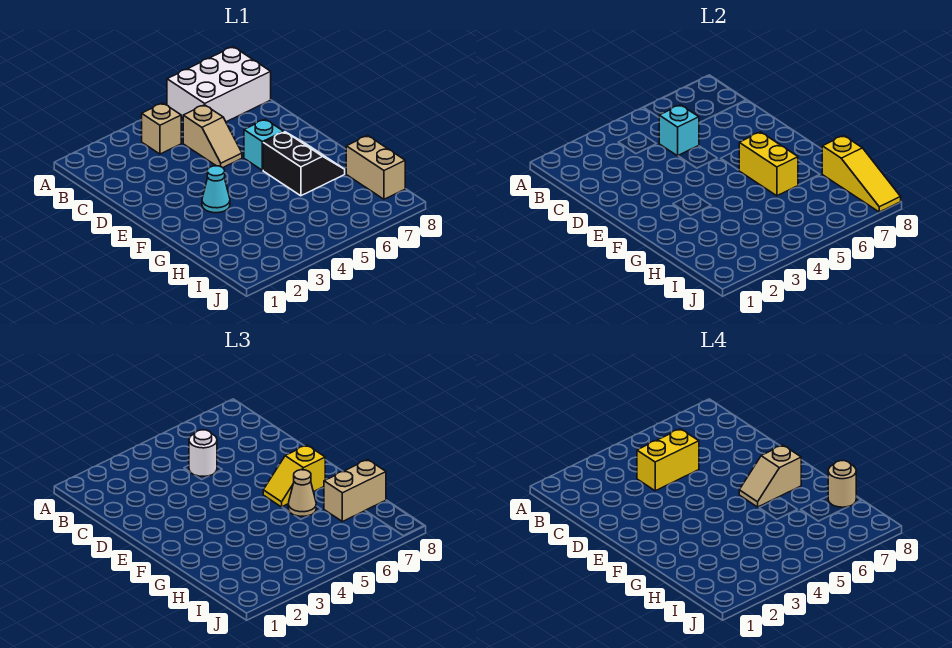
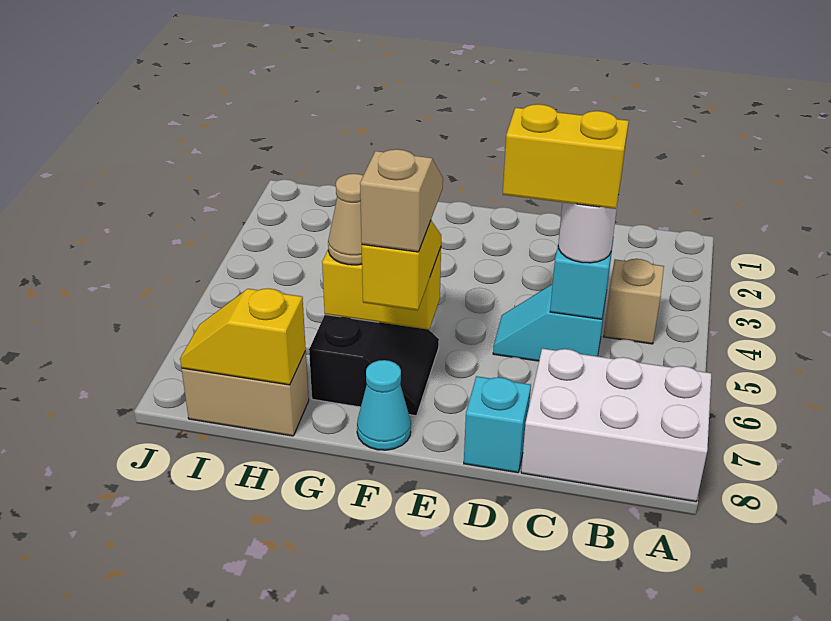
white brick A6:B8 level 1 -> white brick A7:C8 level 1
yellow brick C4:C5 level 4 -> yellow brick C5:D5 level 4
tan slope C5:D5 level 1 top C -> cyan slope C5:D5 level 1 top C
cyan brick E6 level 1 -> cyan brick D8 level 1
cyan cone F3 level 1 -> cyan cone F8 level 1
black slope F6:G7 level 1 top 6 -> black slope F6:G7 level 1 top G
tan brick H7:H8 level 3 -> none
yellow slope H8:J8 level 2 top H -> yellow slope H8:I8 level 2 top H
tan round brick H8 level 4 -> none

